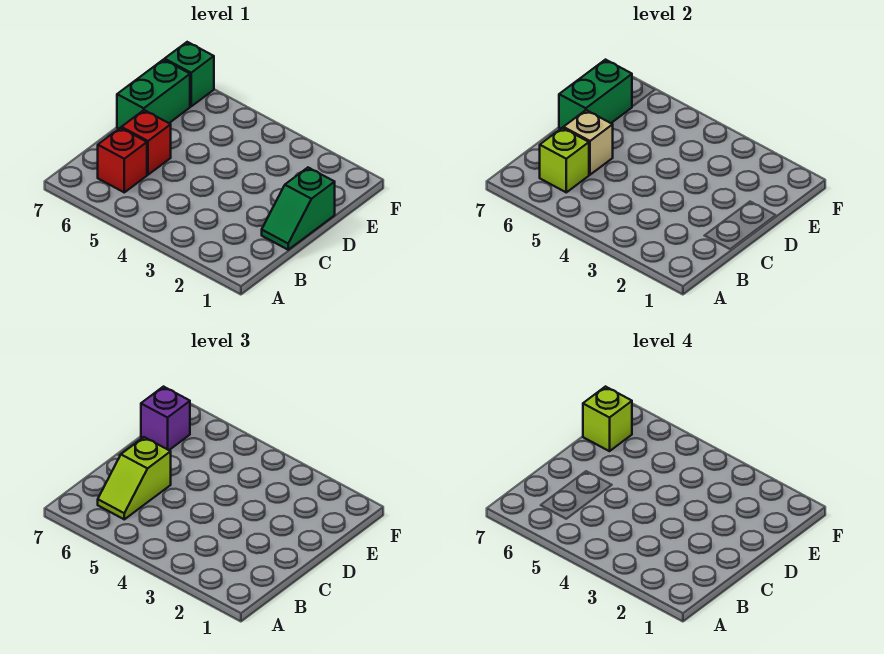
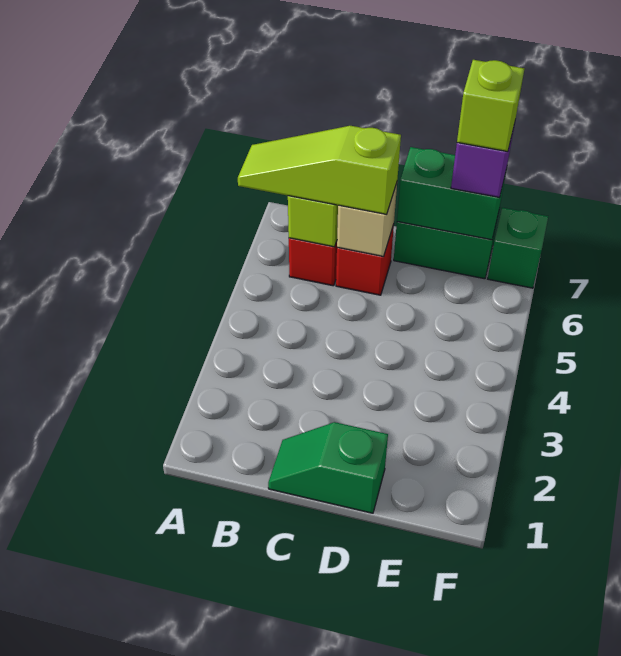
lime slope B6:C6 level 3 top C -> lime slope A6:C6 level 3 top C

